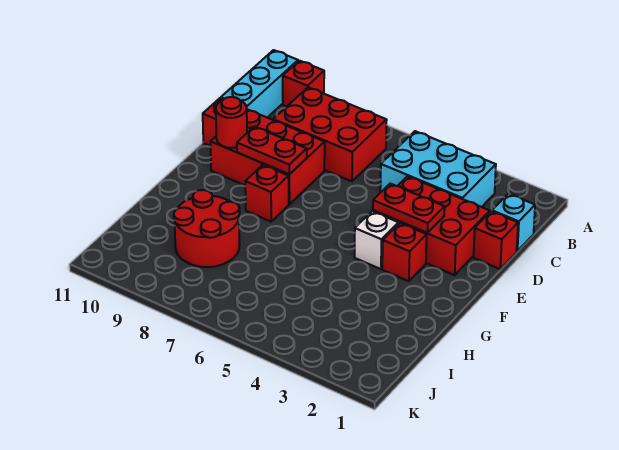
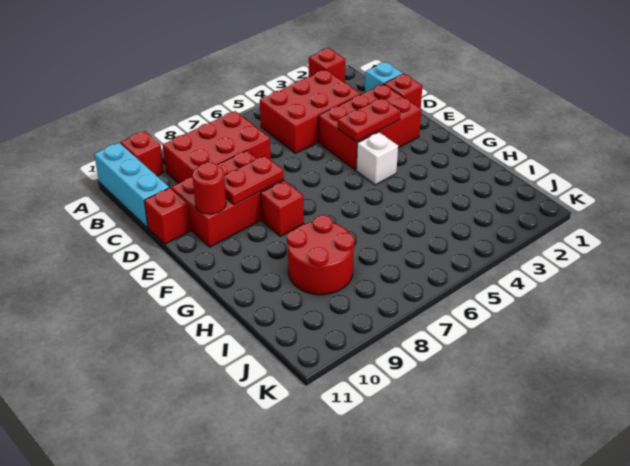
cyan brick B3:C5 level 1 -> red brick B3:C5 level 1
red brick F3 level 1 -> red brick A2 level 1

